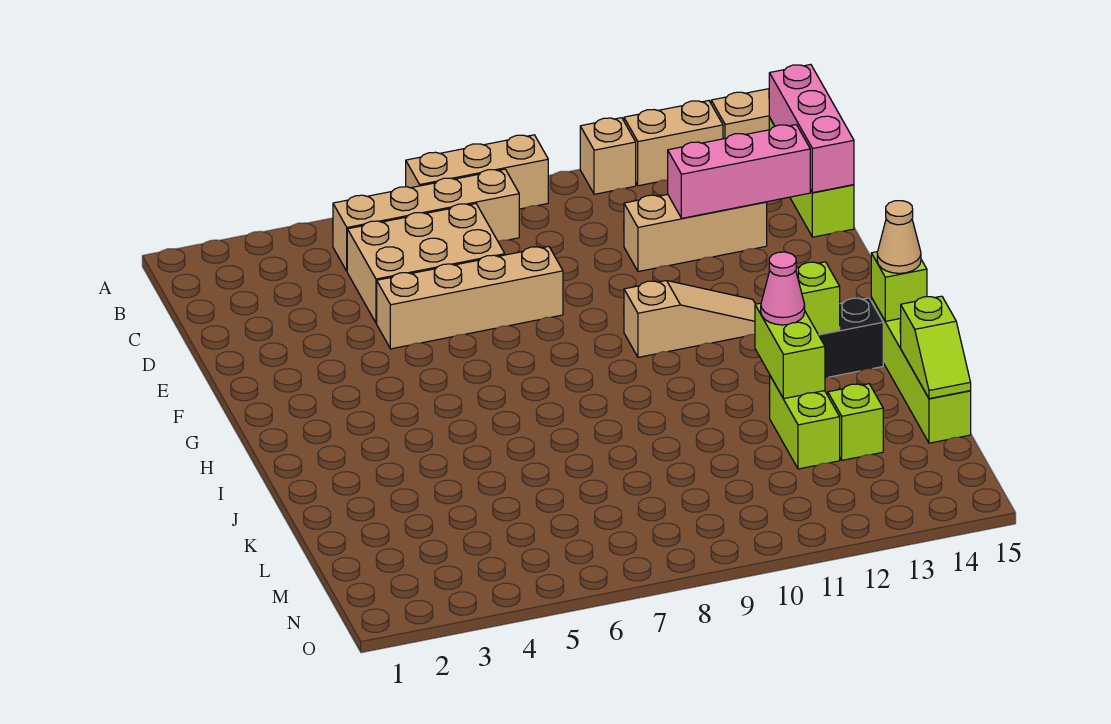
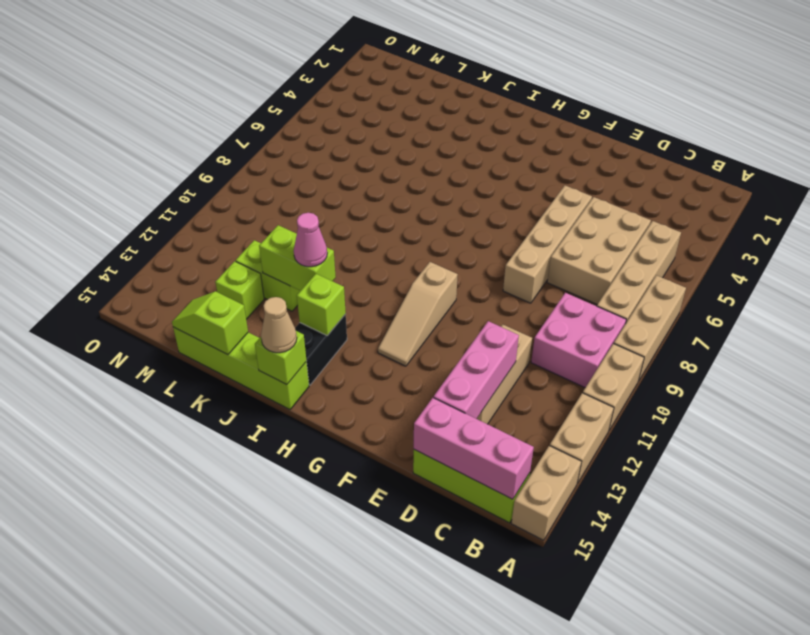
tan brick A11 level 1 -> tan brick A10:A11 level 1
none -> pink brick B9:C10 level 1

